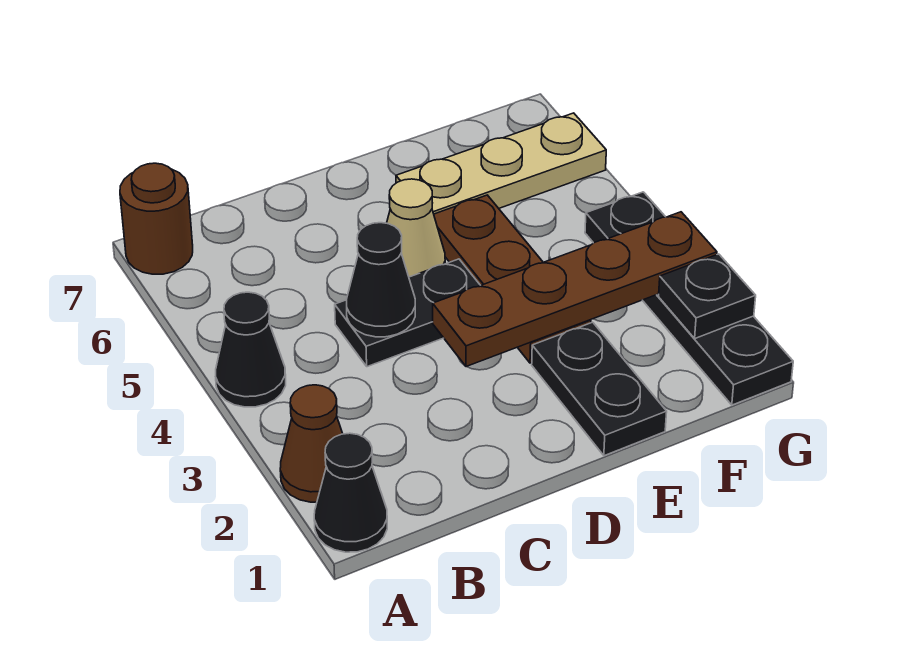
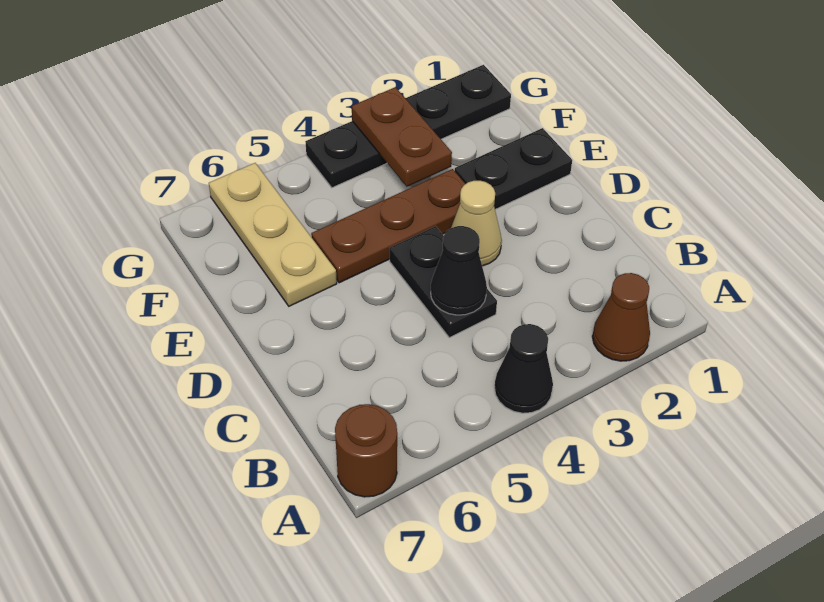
black cone A1 level 1 -> none
brown plate D3:G3 level 2 -> brown plate F3:G3 level 2
tan cone D5 level 1 -> tan cone D3 level 1
black plate G2 level 2 -> none

